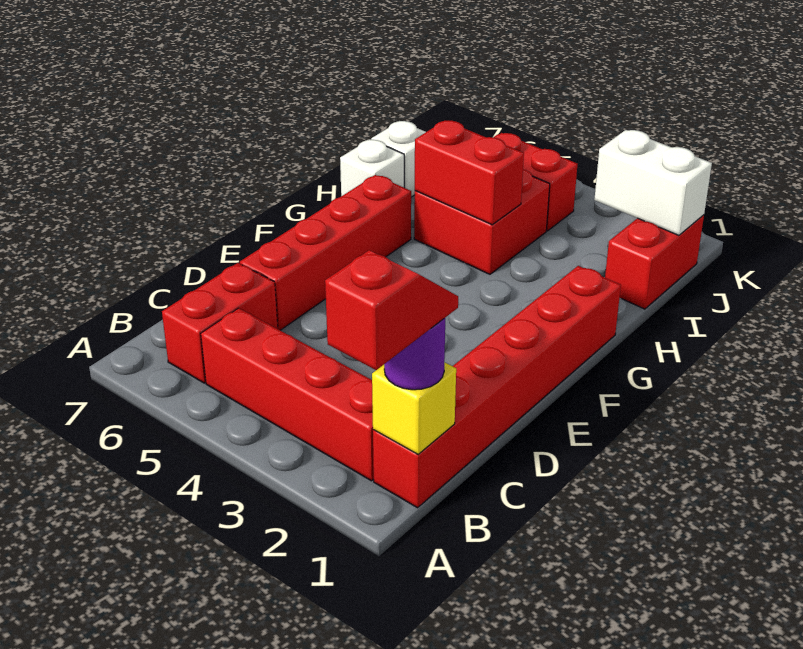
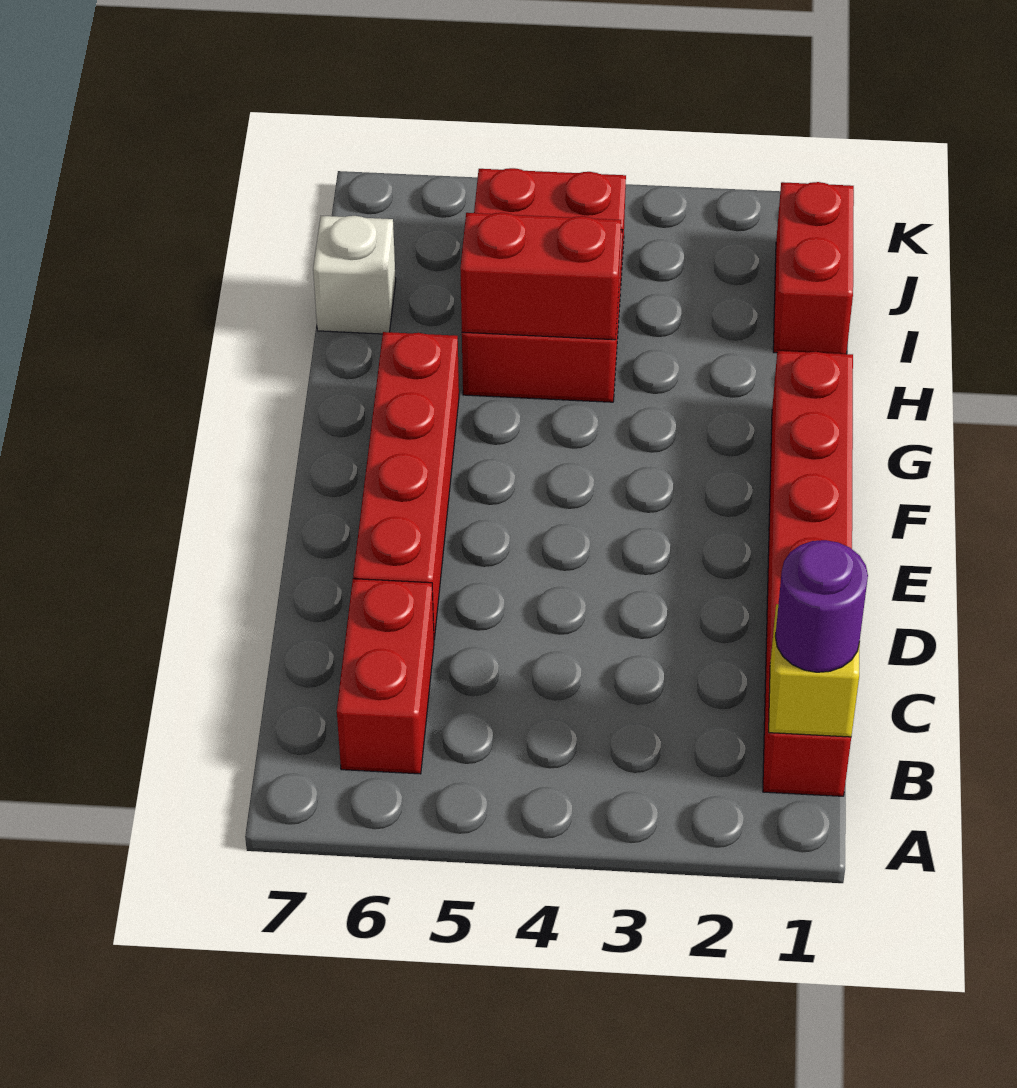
red slope A1:B1 level 4 top A -> none
red brick B2:B5 level 1 -> none
white brick H7 level 1 -> none
white brick J1:J2 level 2 -> none

